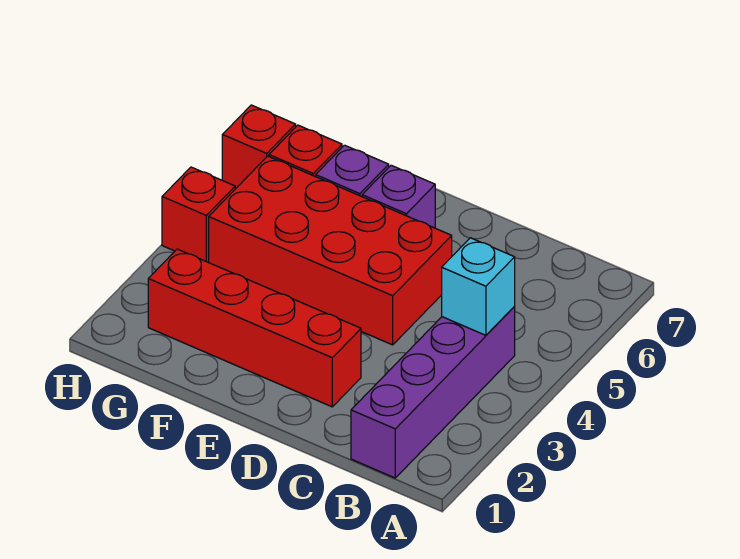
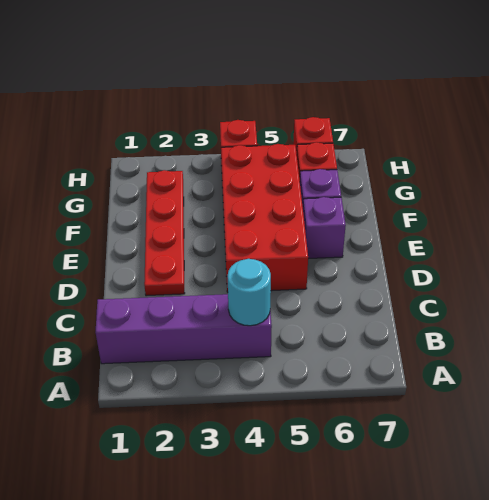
cyan brick B4 level 2 -> cyan round brick B4 level 2
red brick D2:G2 level 1 -> red plate D2:G2 level 1

